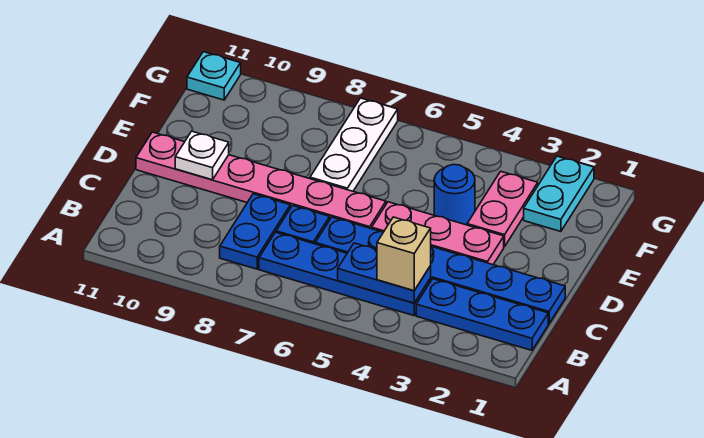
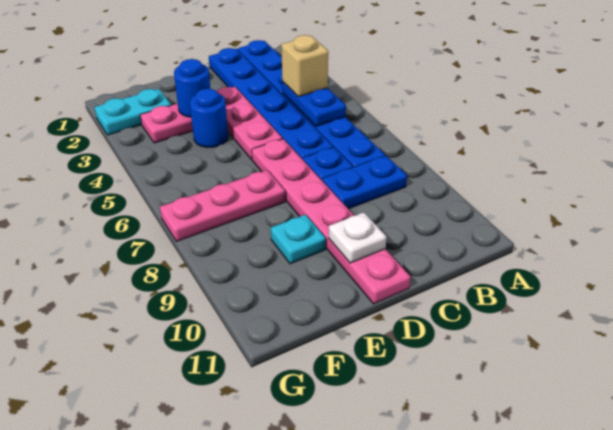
none -> blue round brick E3 level 2
white plate E7:G7 level 1 -> pink plate E7:G7 level 1
cyan plate G11 level 1 -> cyan plate E9 level 1

